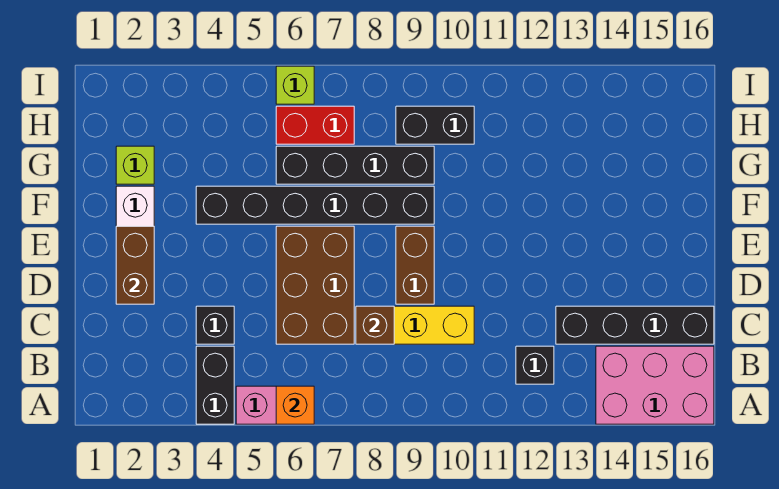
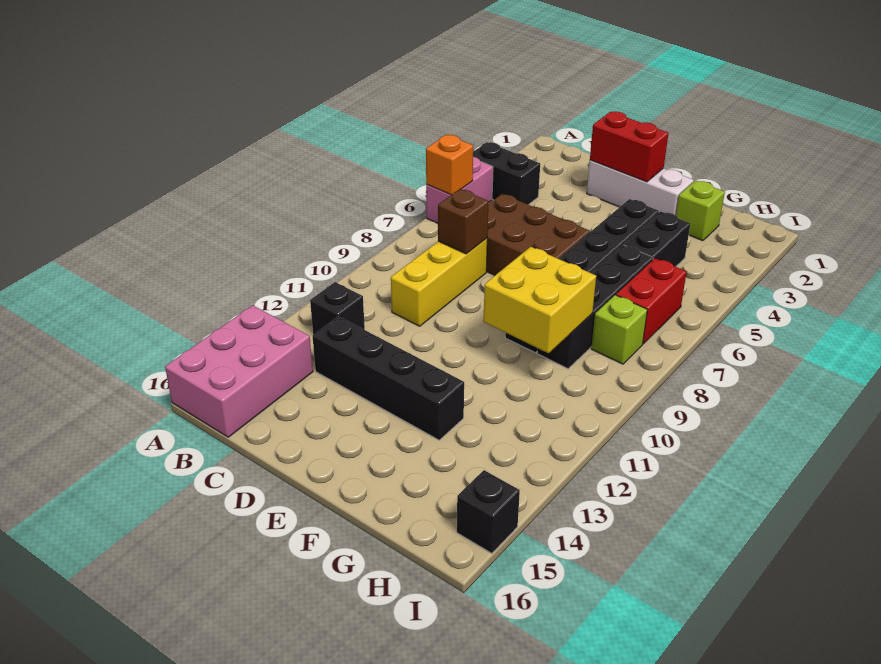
black brick C4 level 1 -> black brick I15 level 1
black brick C13:C16 level 1 -> black brick C13:F13 level 1
brown brick D2:E2 level 2 -> red brick D2:E2 level 2
brown brick D9:E9 level 1 -> none
none -> yellow brick F9:G10 level 2
black brick H9:H10 level 1 -> black brick G4:G5 level 1
lime brick I6 level 1 -> lime brick H8 level 1

